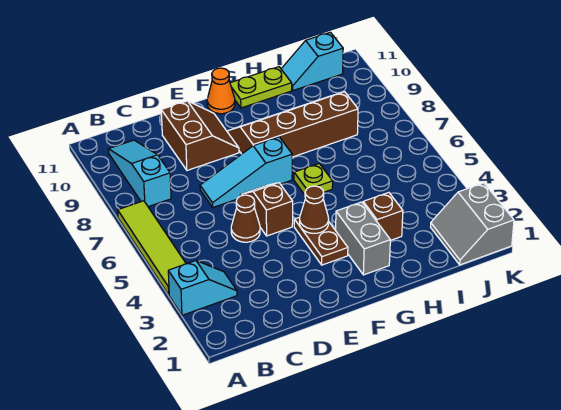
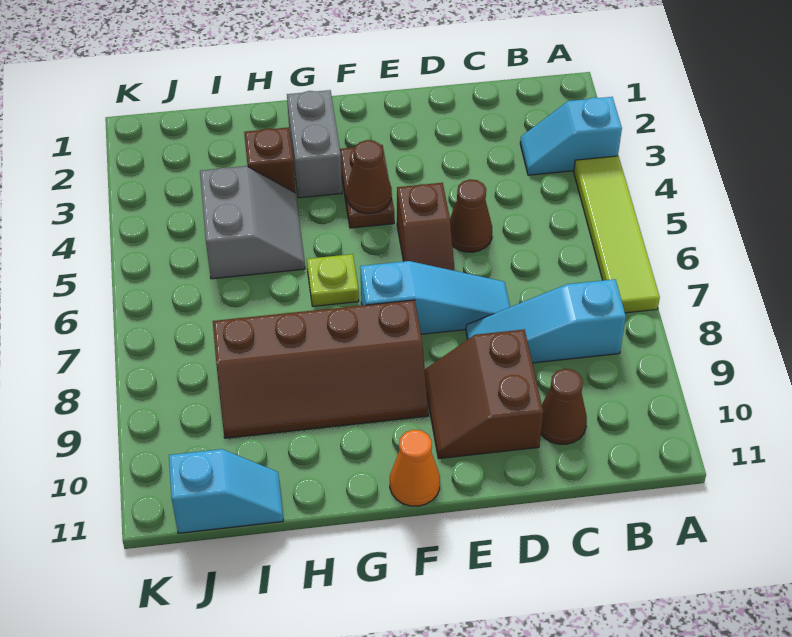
cyan slope B8:B10 level 1 top 8 -> cyan slope B8:D8 level 1 top B
none -> brown cone C10 level 1
lime plate G11:H11 level 1 -> none
grey slope J1:K2 level 1 top K -> grey slope H4:I5 level 1 top I

